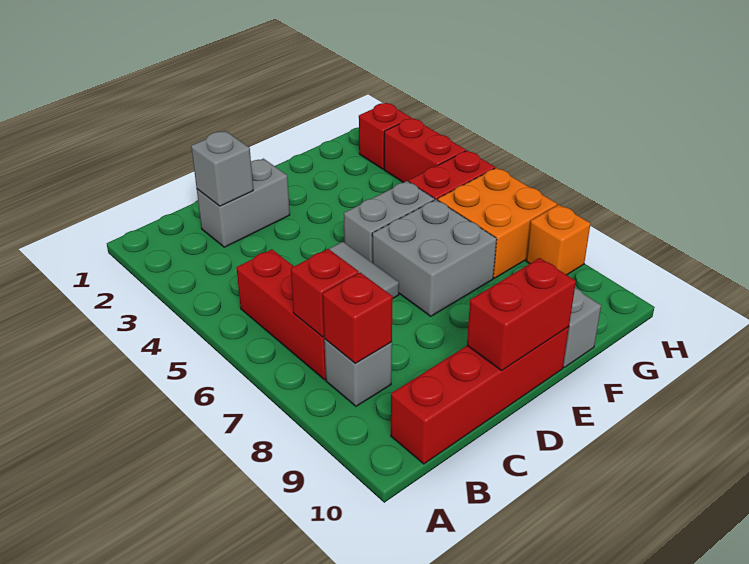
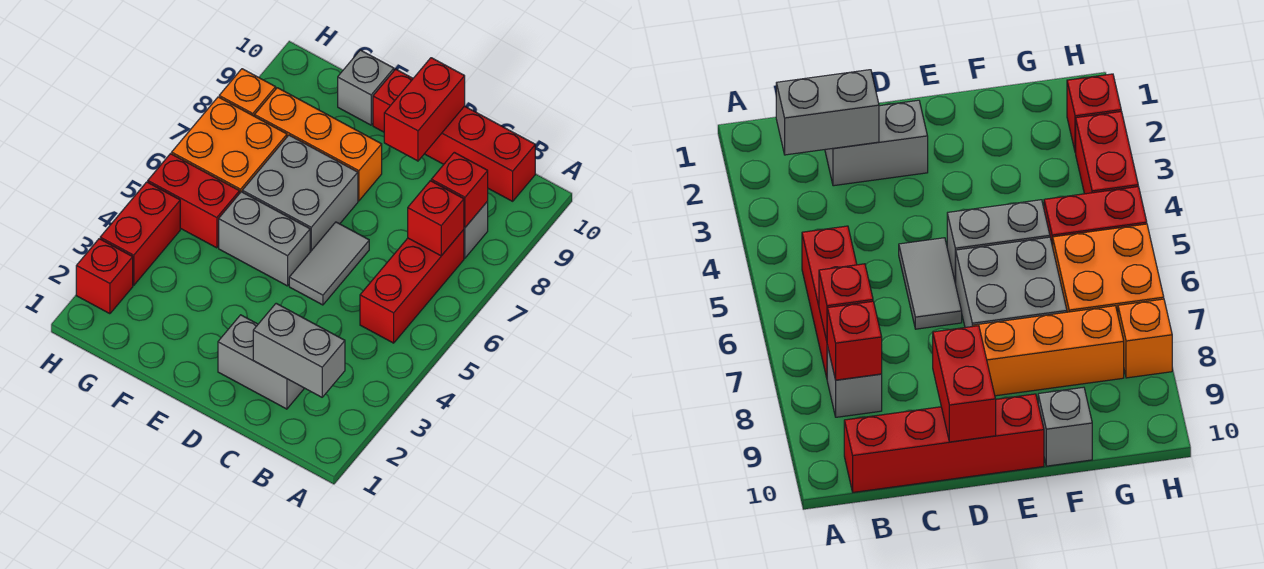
grey brick C2 level 2 -> grey brick B2:C2 level 2
red brick D10:E10 level 2 -> red brick D9:D10 level 2
none -> orange brick E8:G8 level 1

